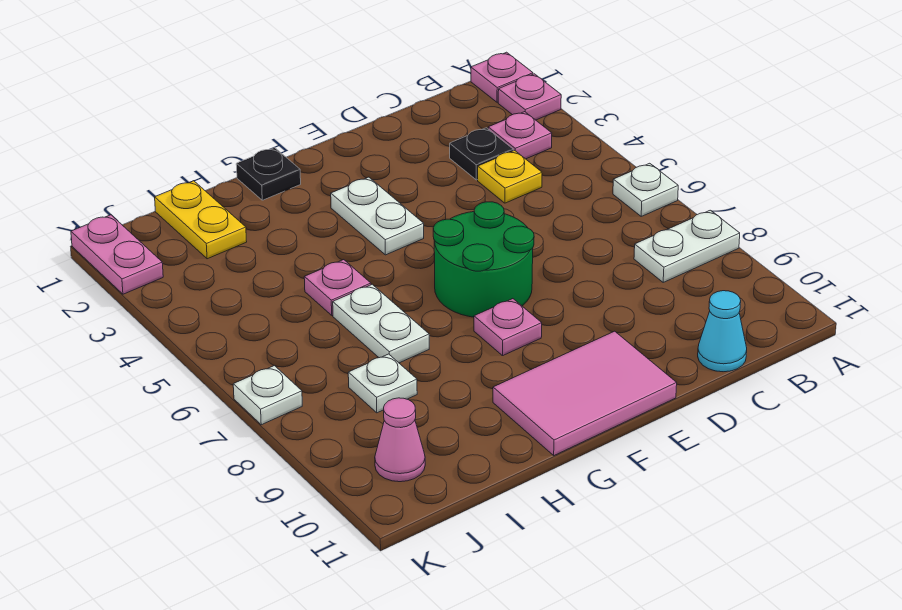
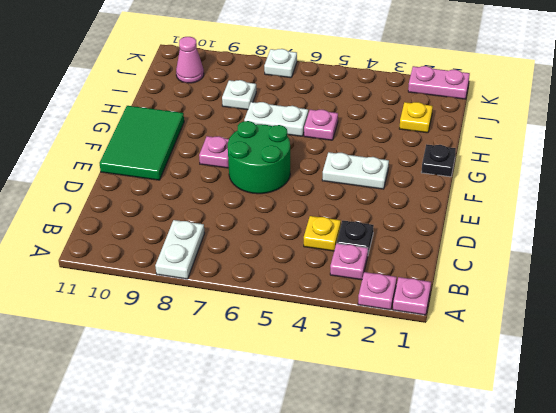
white plate A6 level 1 -> none
cyan cone C11 level 1 -> none
pink tile E10:G11 level 1 -> green tile E10:G11 level 1
yellow plate I1:I2 level 1 -> yellow plate I2 level 1

